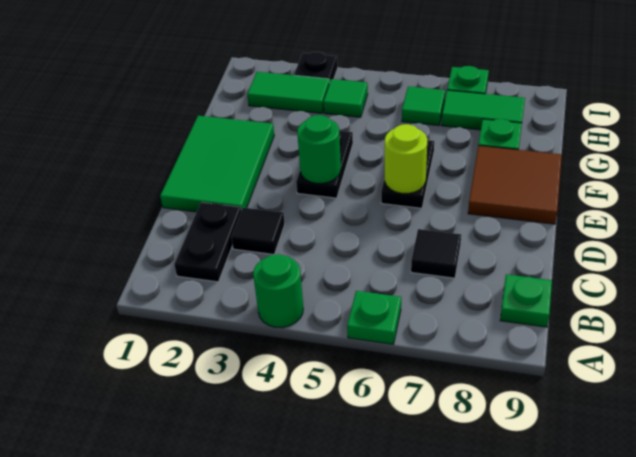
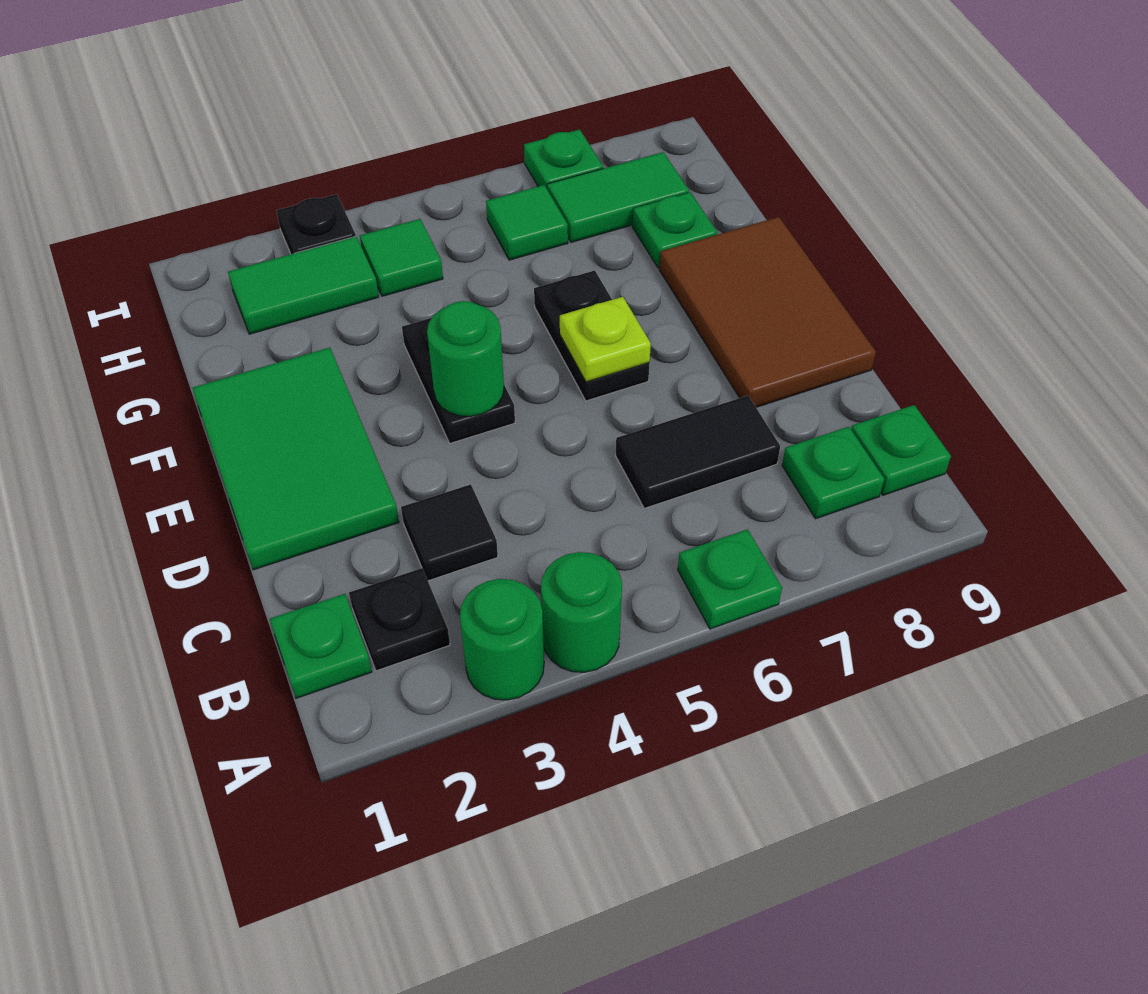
none -> green round brick A3 level 1
none -> green plate B1 level 1
black plate B2:C2 level 1 -> black plate B2 level 1
none -> green plate B8 level 1
black tile C7 level 1 -> black tile C6:C7 level 1
lime round brick E6 level 2 -> lime plate E6 level 2
brown tile E8:F9 level 1 -> brown tile D8:F9 level 1

